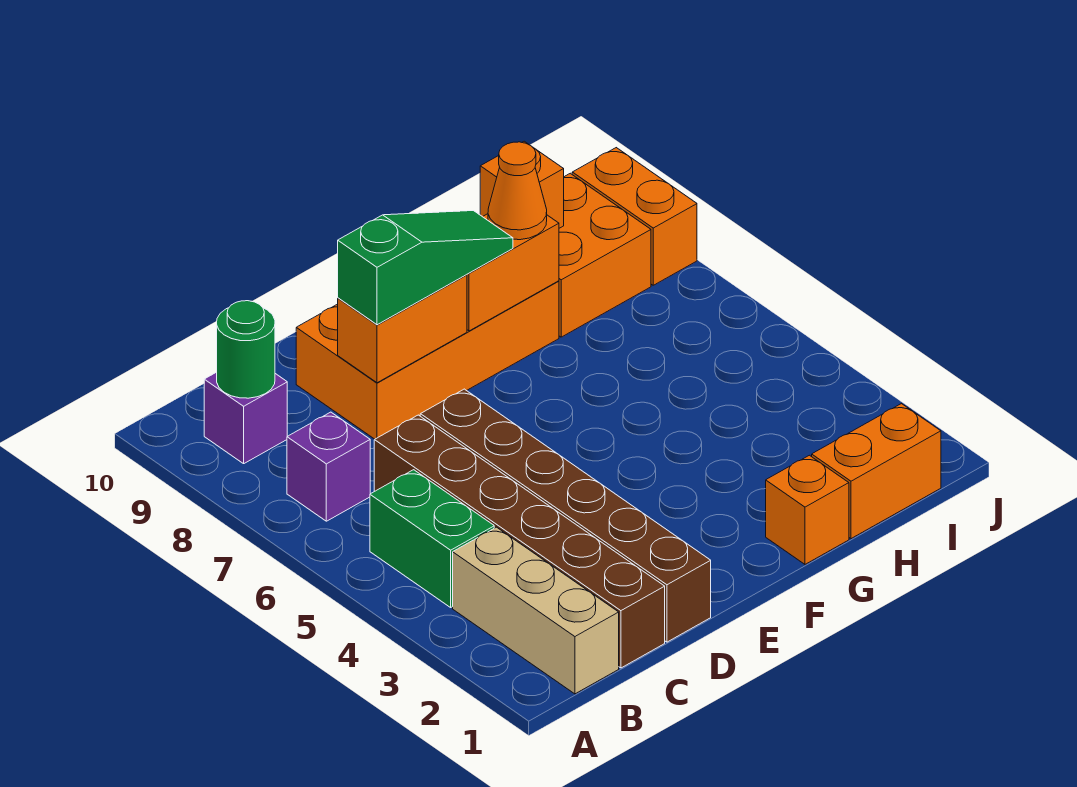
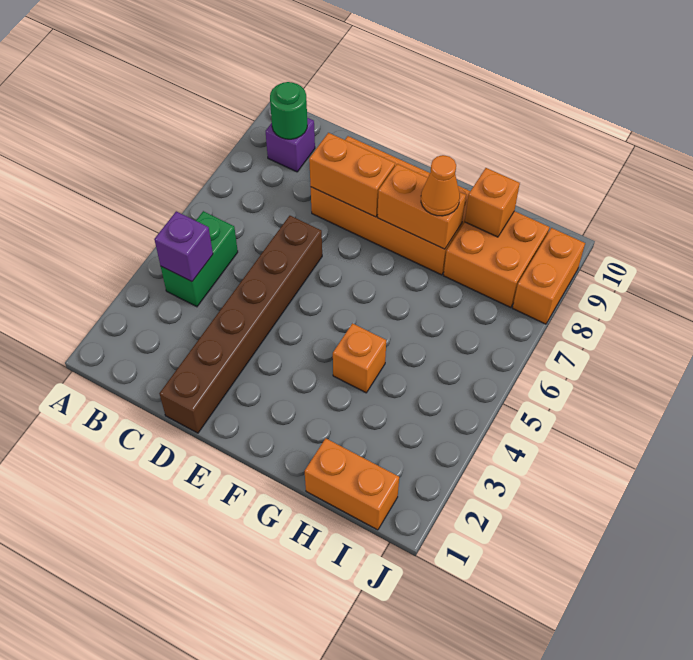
tan brick B1:B3 level 1 -> none
purple brick B7 level 1 -> purple brick B4 level 2
brown brick C1:C6 level 1 -> none
green slope D8:F8 level 3 top D -> none
orange brick G1 level 1 -> orange brick G4 level 1

